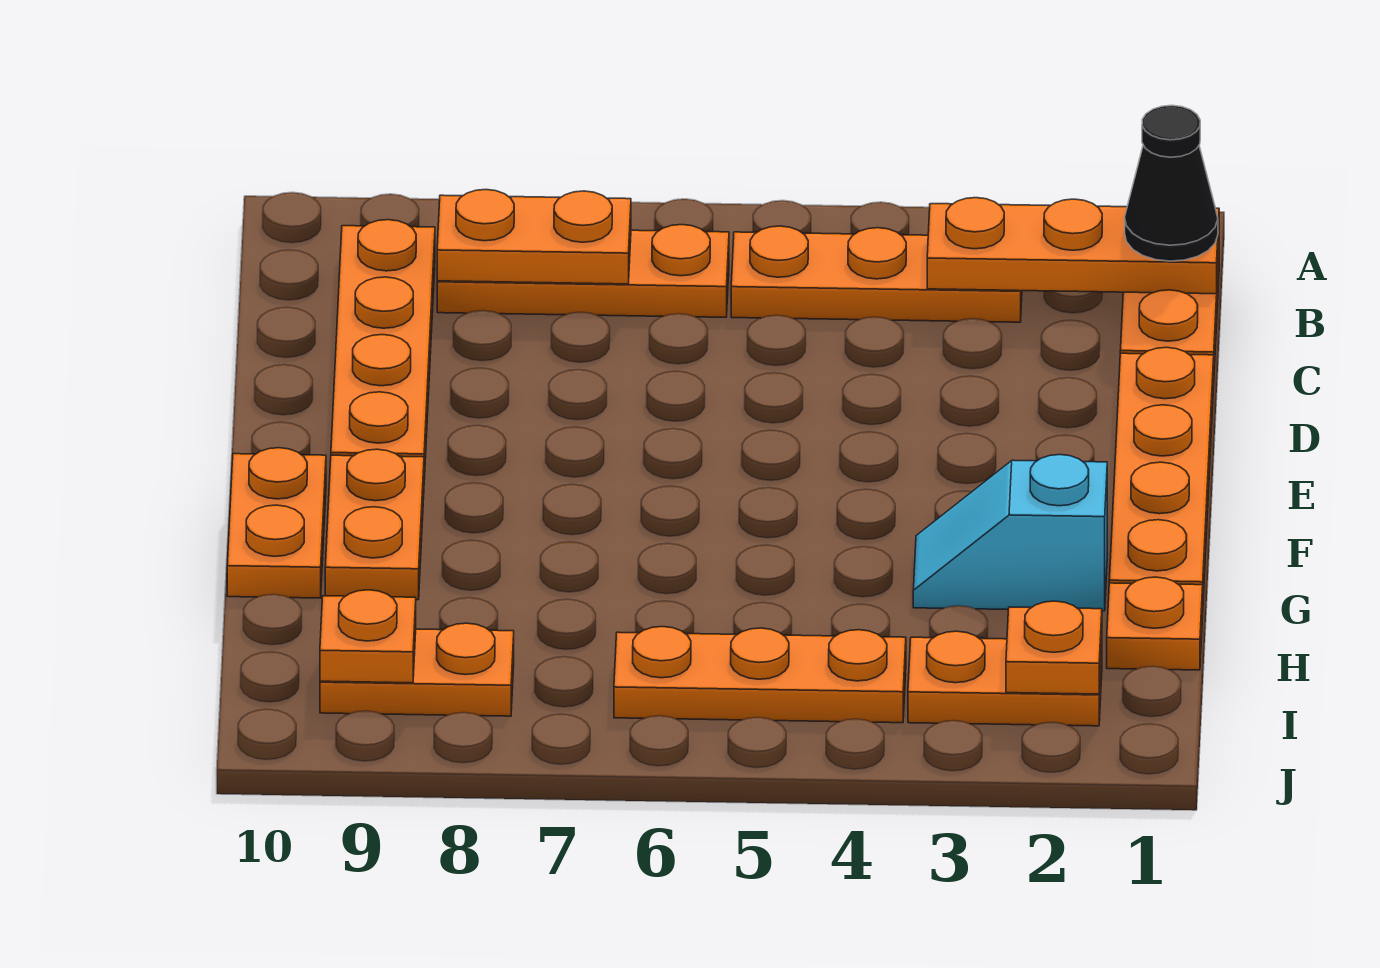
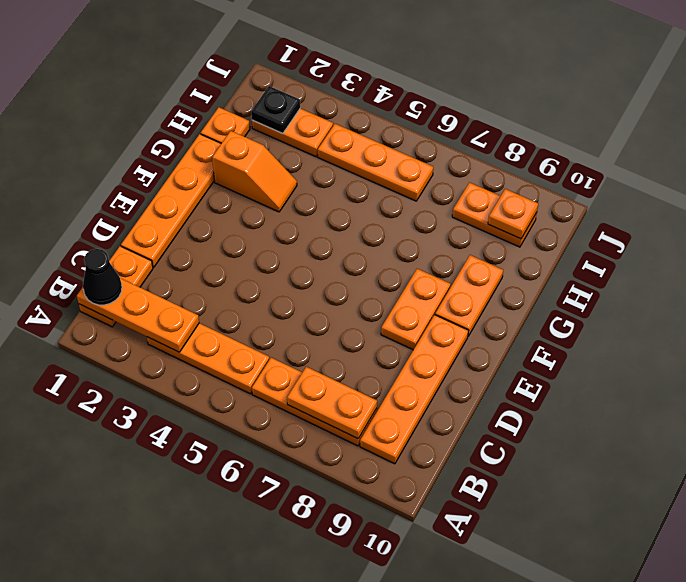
orange plate F10:G10 level 1 -> orange plate E8:F8 level 1
cyan slope G2:G3 level 1 top 2 -> orange slope G2:G3 level 1 top 2
orange plate I2 level 2 -> black plate I2 level 2

